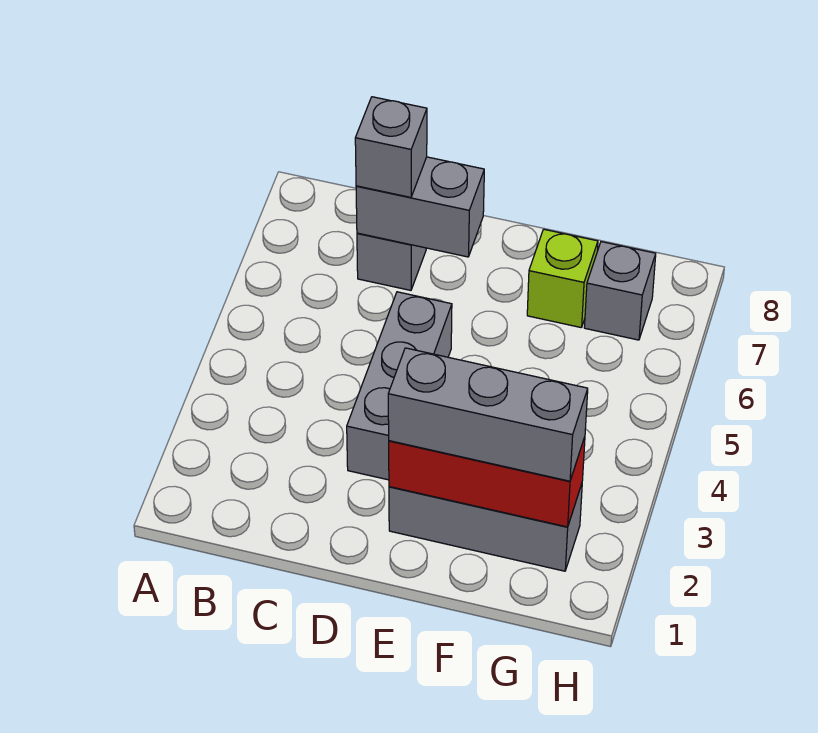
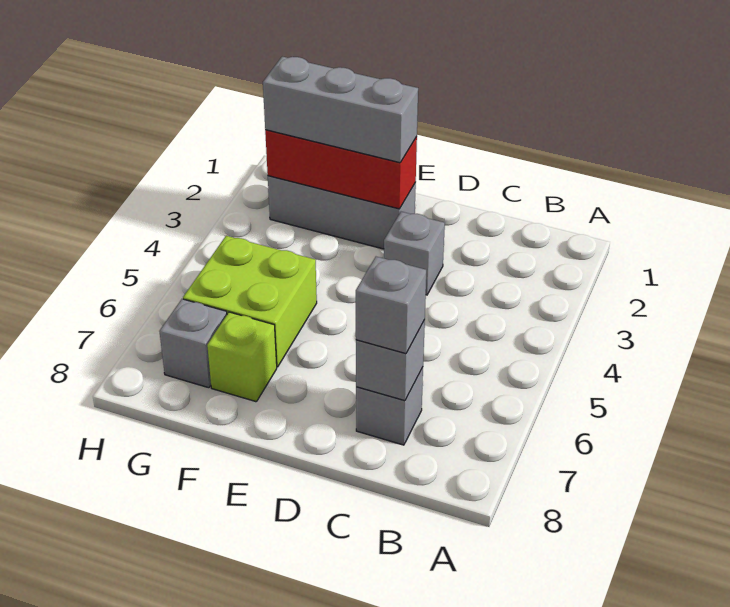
grey brick C7:D7 level 2 -> grey brick C7 level 2
grey brick D3:D5 level 1 -> grey brick D3 level 1
none -> lime brick F5:G6 level 1

